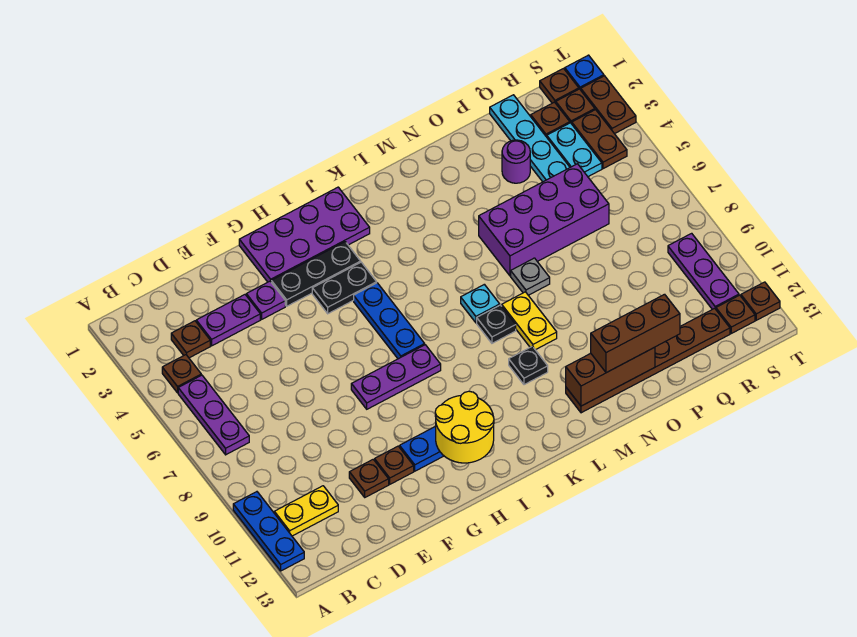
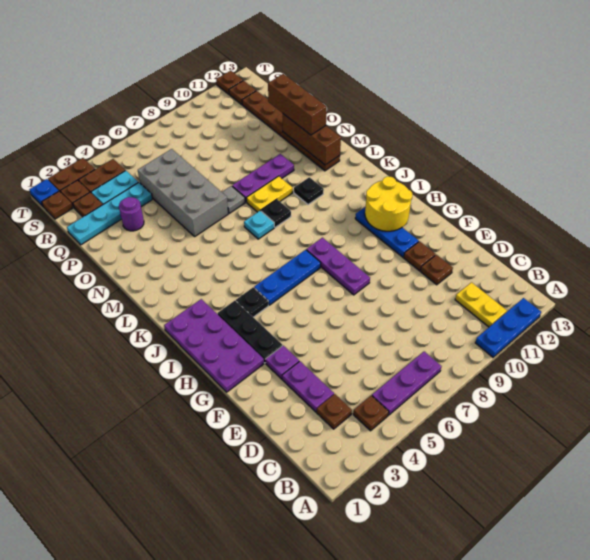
black plate H4:I4 level 1 -> black plate I4 level 1
purple brick N5:Q6 level 1 -> grey brick N5:Q6 level 1
purple plate S9:S11 level 1 -> purple plate N8:N10 level 1

